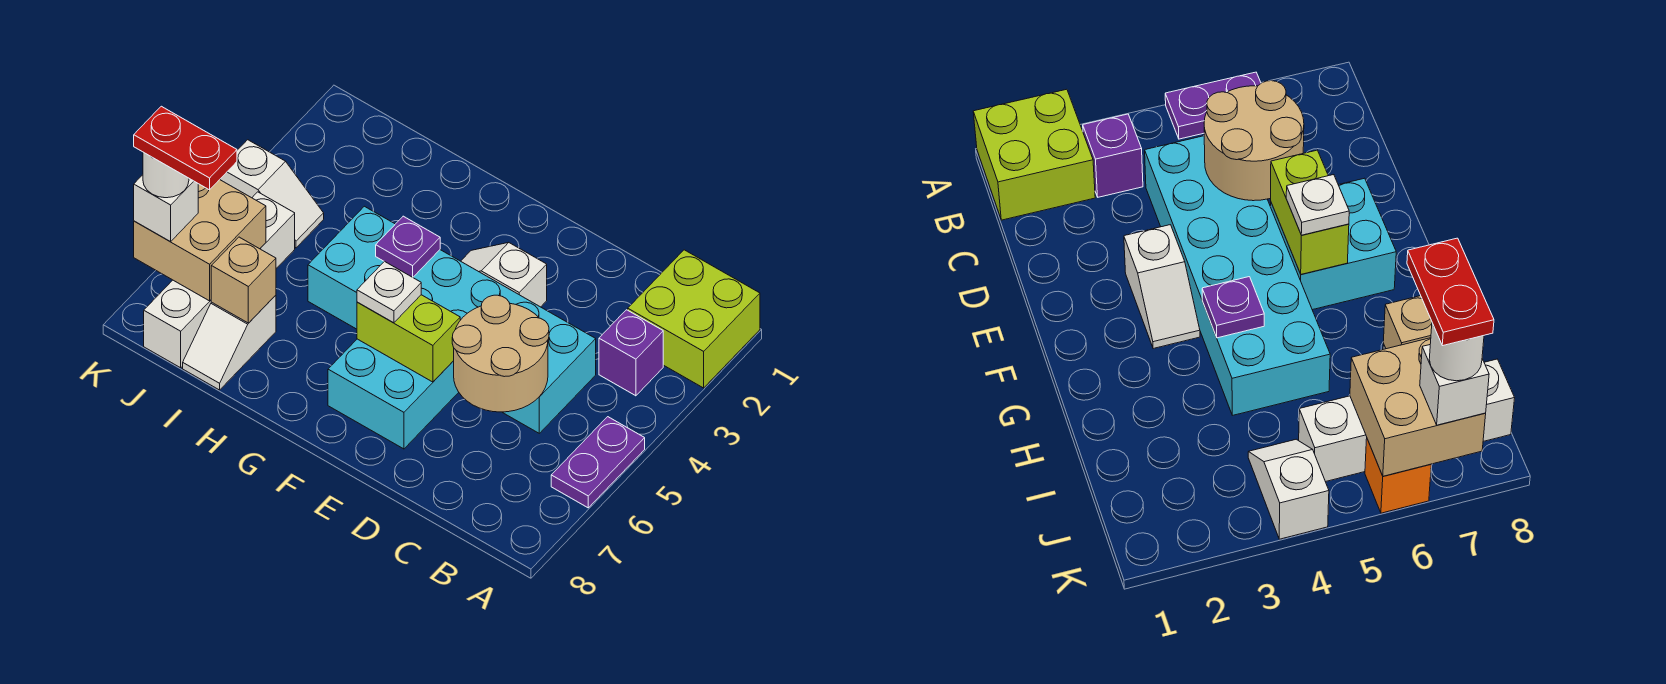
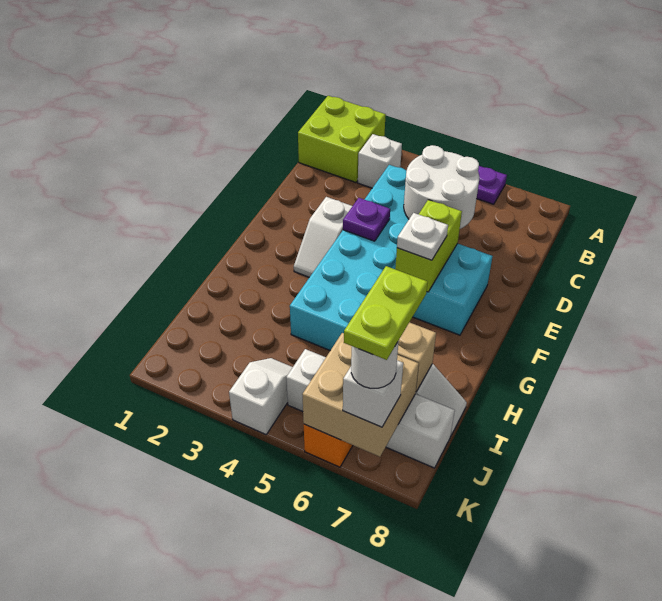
purple brick B3 level 1 -> white brick B3 level 1
tan round brick C5:D6 level 2 -> white round brick C5:D6 level 2
purple plate G4 level 2 -> purple plate E4 level 2
red plate J7:K7 level 5 -> lime plate J7:K7 level 5

